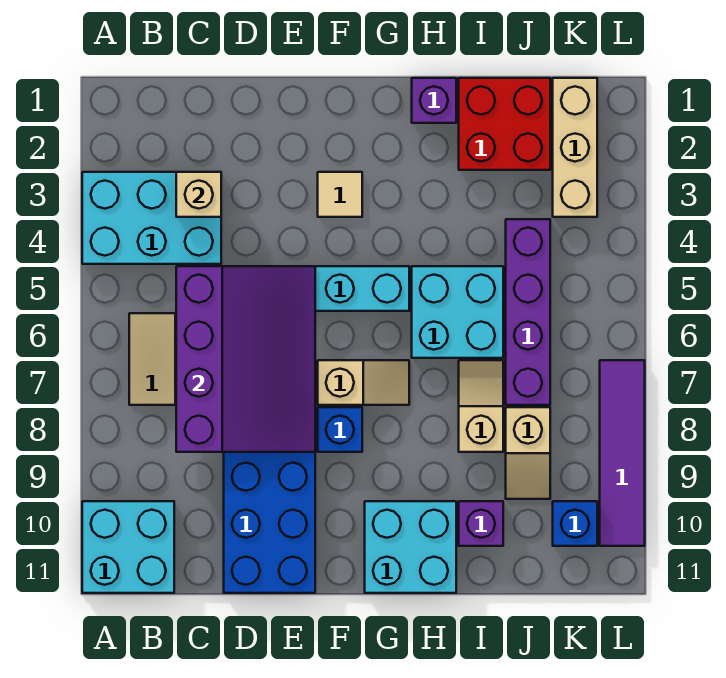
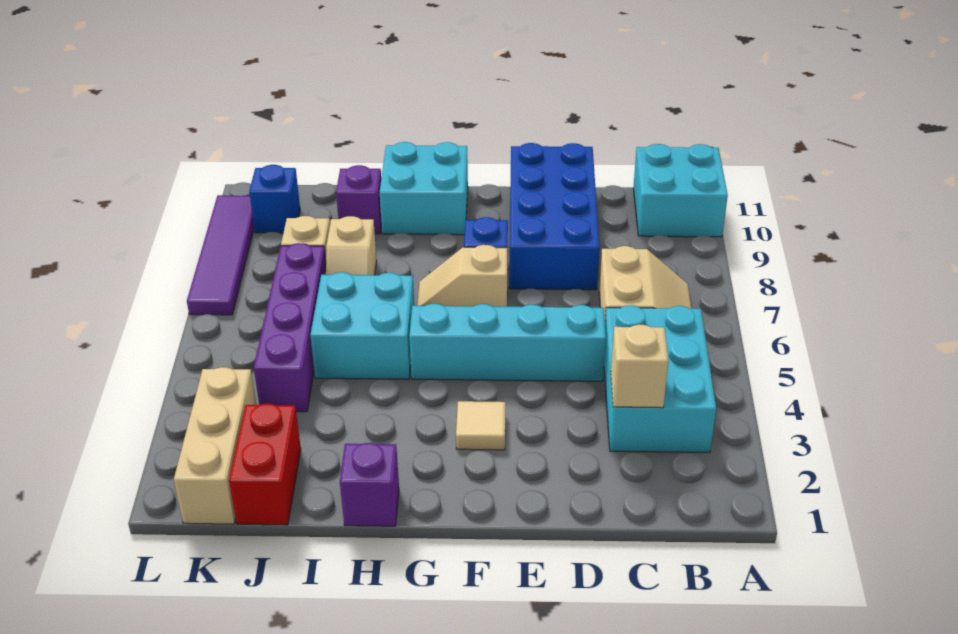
cyan brick A3:C4 level 1 -> cyan brick B3:C5 level 1
purple slope C5:E8 level 2 top C -> none
red brick I1:J2 level 1 -> red brick J1:J2 level 1

